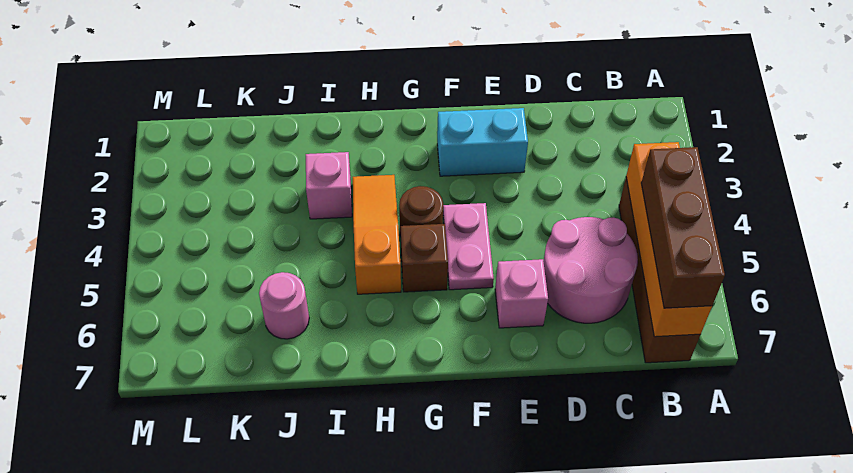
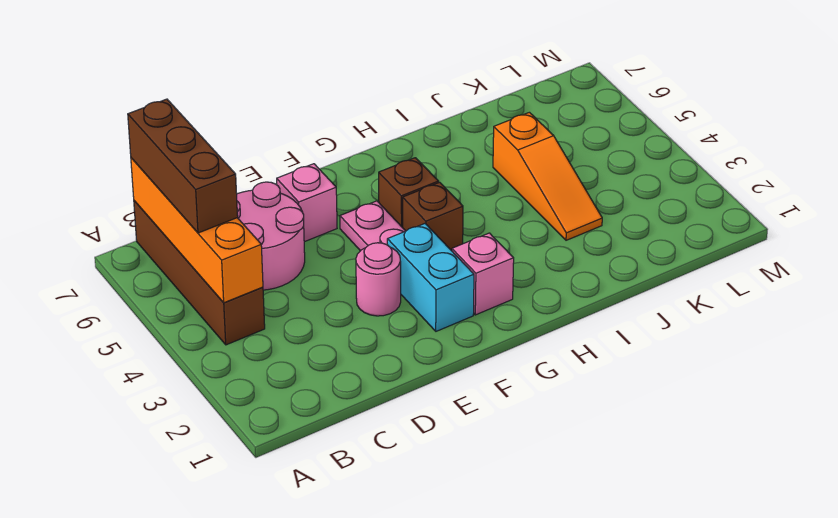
cyan brick E2:F2 level 1 -> cyan brick F2:F3 level 1
brown round brick G4 level 1 -> brown brick G4 level 1
orange slope H3:H5 level 1 top 5 -> orange slope J3:J5 level 1 top 5
pink brick I3 level 1 -> pink brick G2 level 1
pink round brick J6 level 1 -> pink round brick E3 level 1

